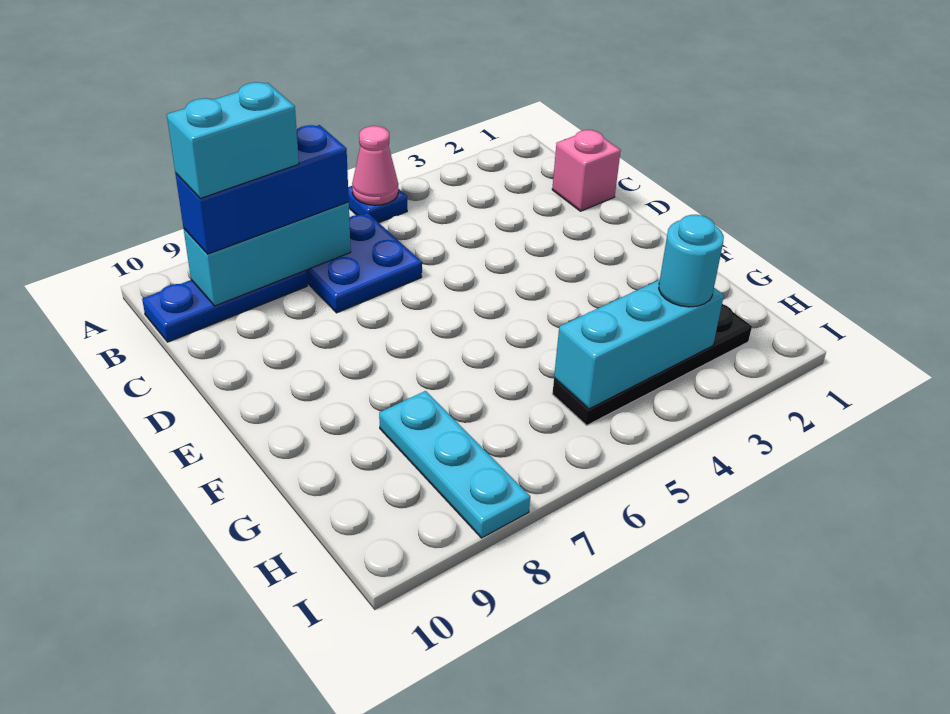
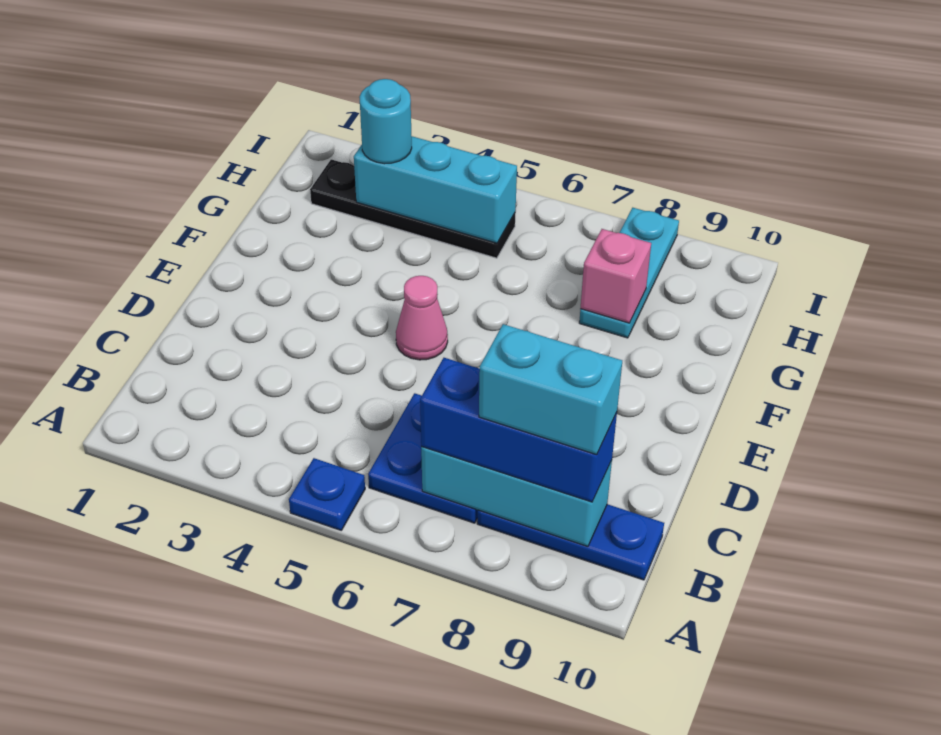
pink cone A5 level 2 -> pink cone E5 level 1
pink brick C1 level 1 -> pink brick G8 level 2

